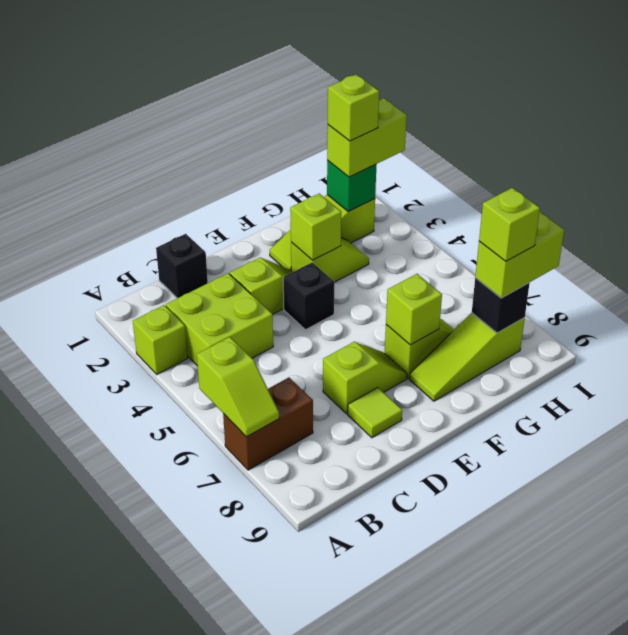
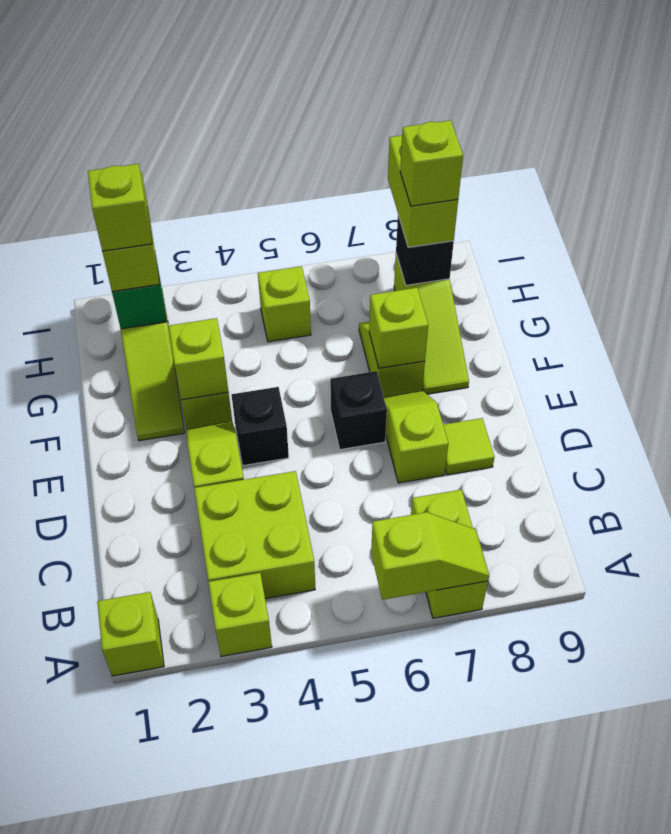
none -> lime brick A1 level 1
brown brick A7:B7 level 1 -> lime brick A7:B7 level 1
black brick C1 level 1 -> black brick E6 level 1
none -> lime brick H5 level 1

